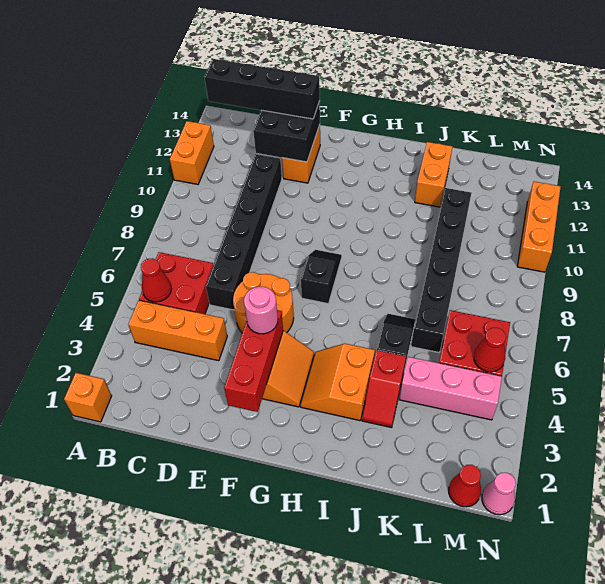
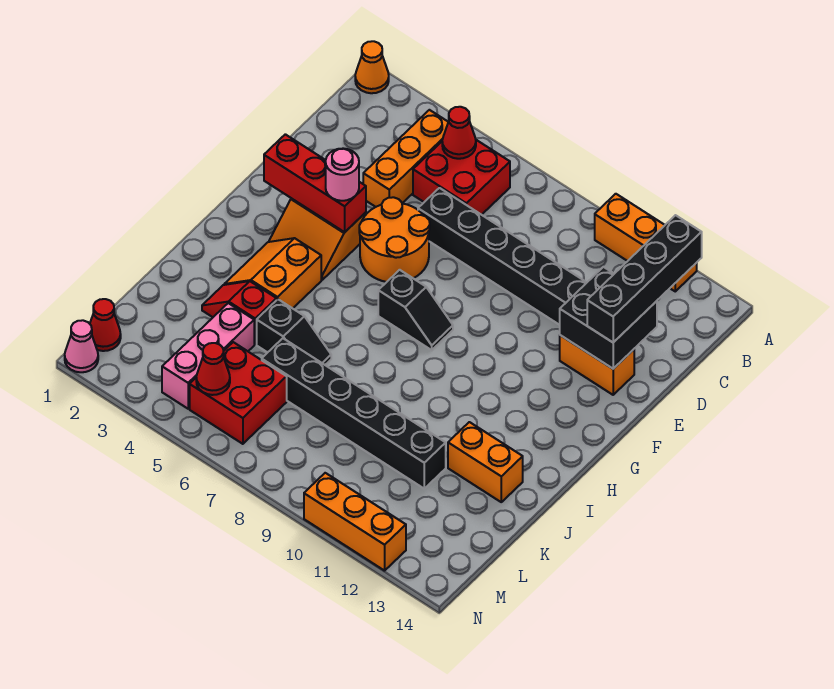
orange brick A1 level 1 -> orange cone A1 level 1
orange brick A11:A12 level 1 -> orange brick A10:A12 level 1
orange slope H3:I4 level 1 top I -> orange slope H3:I4 level 1 top 4

